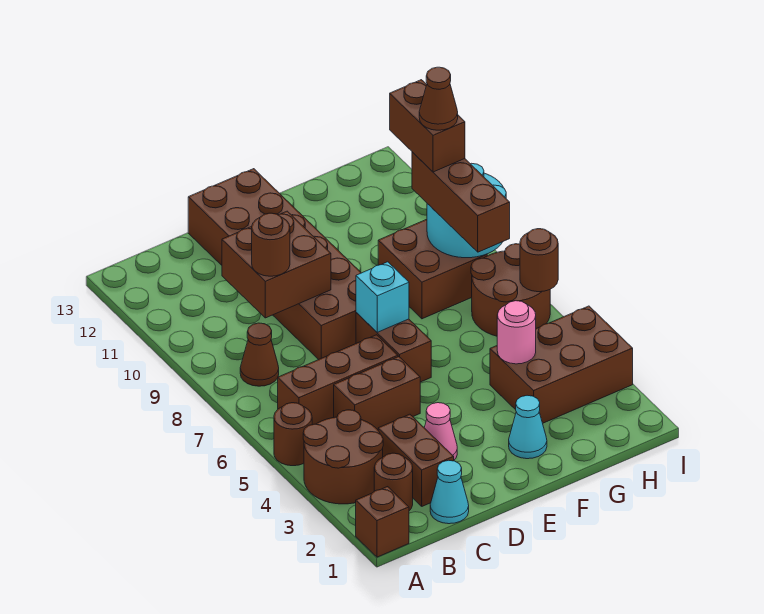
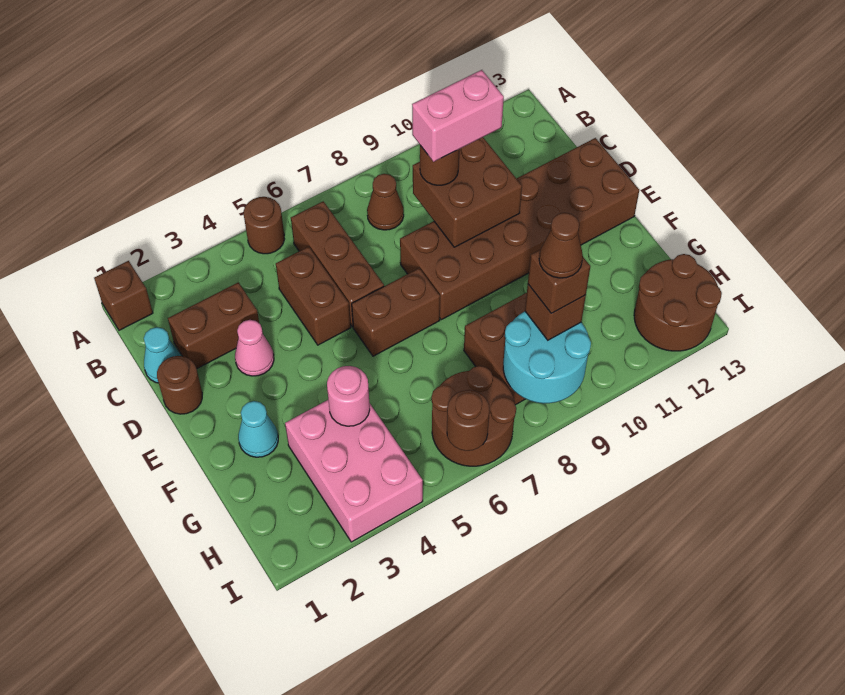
brown round brick A3:B4 level 1 -> brown round brick H12:I13 level 1
brown round brick B2 level 1 -> brown round brick D1 level 1
none -> pink brick C9:C10 level 4
cyan brick E7 level 2 -> none
brown brick G3:I4 level 1 -> pink brick G3:I4 level 1
brown brick H7:H9 level 3 -> brown brick H9 level 3
brown brick H9:H10 level 4 -> brown brick H9 level 4

